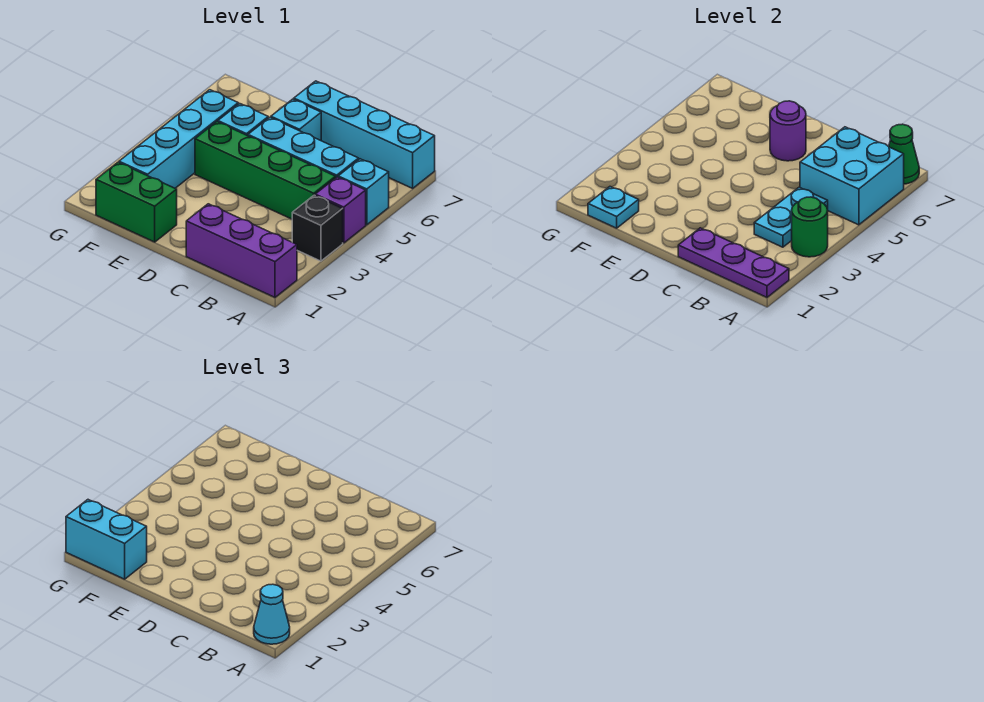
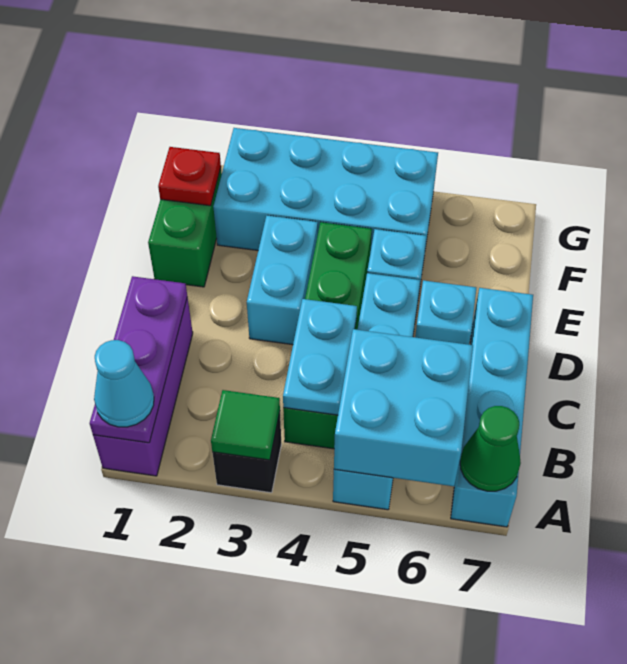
green round brick A3 level 2 -> green tile A3 level 2
purple brick A4 level 1 -> none
cyan plate B3:B4 level 2 -> cyan plate B4:C4 level 2
purple round brick D6 level 2 -> none
cyan plate F1 level 2 -> red plate F1 level 2
cyan brick F1:G1 level 3 -> cyan brick D3:E3 level 1
cyan brick F2:F5 level 1 -> cyan brick F2:G5 level 1

